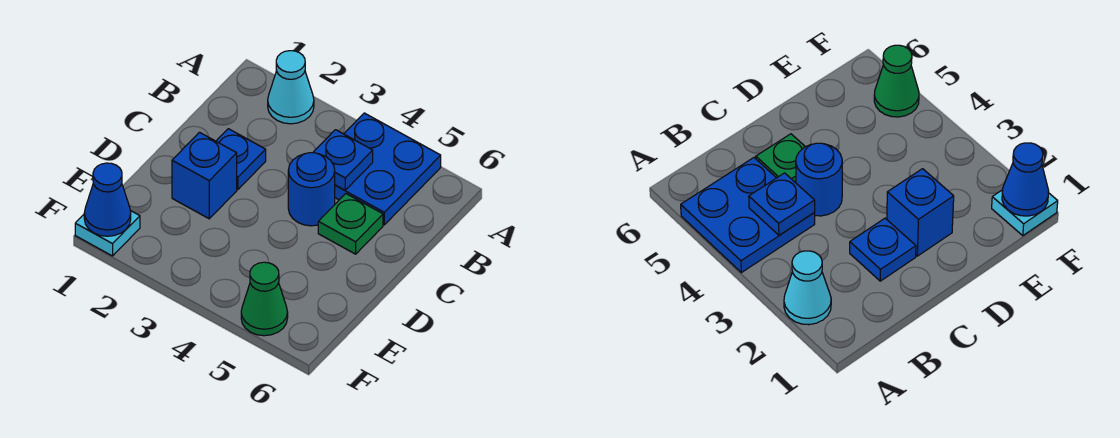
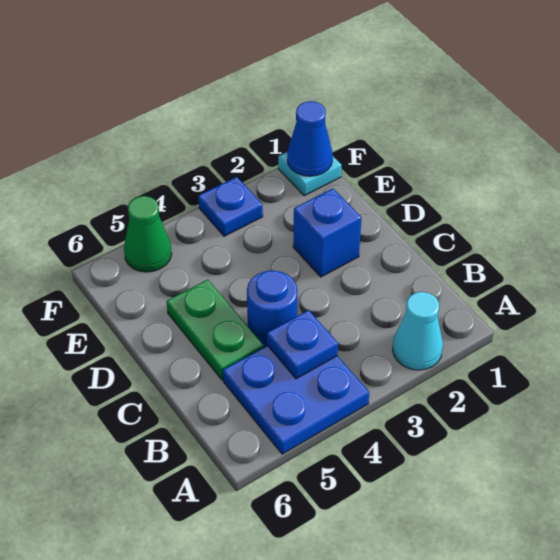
blue plate C2 level 1 -> blue plate F3 level 1
green plate C5 level 1 -> green plate C5:D5 level 1

